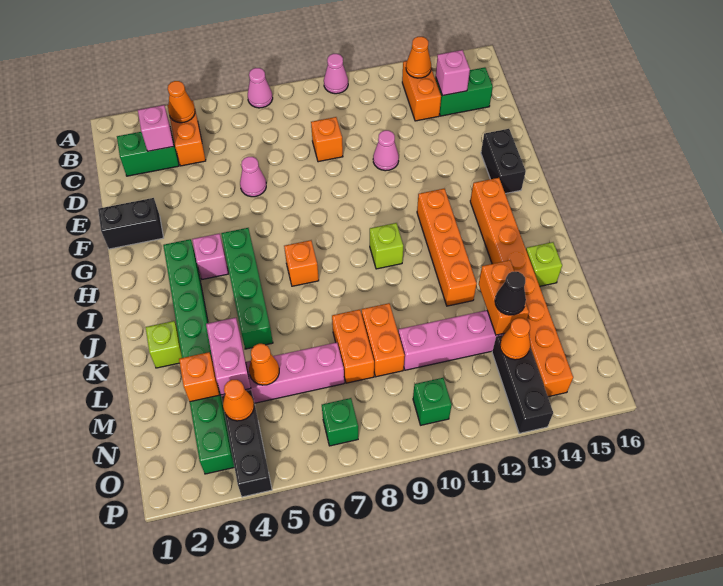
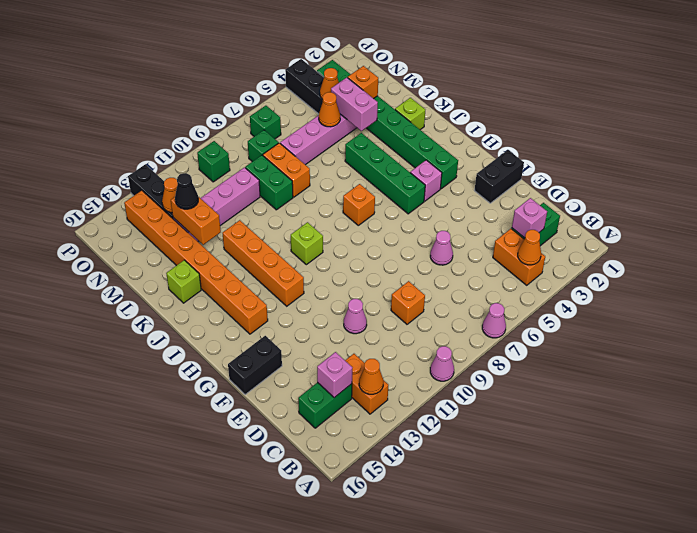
black brick F15:G15 level 1 -> black brick F15:F16 level 1
orange brick L9:M9 level 1 -> green brick L9:M9 level 1
none -> green brick N8 level 1

